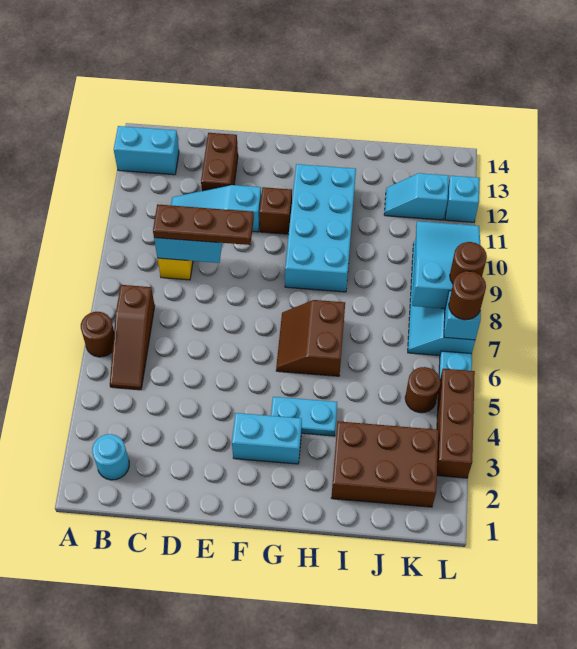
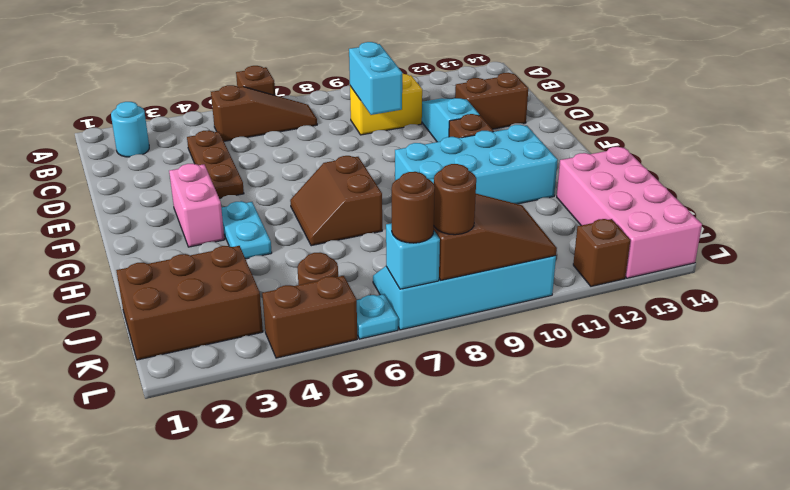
brown round brick A6 level 1 -> brown brick A6 level 1
cyan brick A13:B13 level 1 -> none
brown slope B5:B7 level 1 top 7 -> brown slope B5:B7 level 1 top 5
brown plate C9:E9 level 3 -> brown plate C4:E4 level 1
cyan brick F3:G3 level 1 -> pink brick F3:G3 level 1
brown slope G6:H7 level 1 top H -> brown slope G6:H7 level 1 top 7
brown brick I2:K3 level 1 -> brown brick J1:K3 level 1
none -> pink brick I13:L14 level 1
cyan slope J12:K12 level 1 top K -> none
cyan slope K8:L10 level 2 top 8 -> brown slope K8:L10 level 2 top 8
brown brick L3:L5 level 1 -> brown brick L4:L5 level 1
cyan brick L12 level 1 -> brown brick L12 level 1

